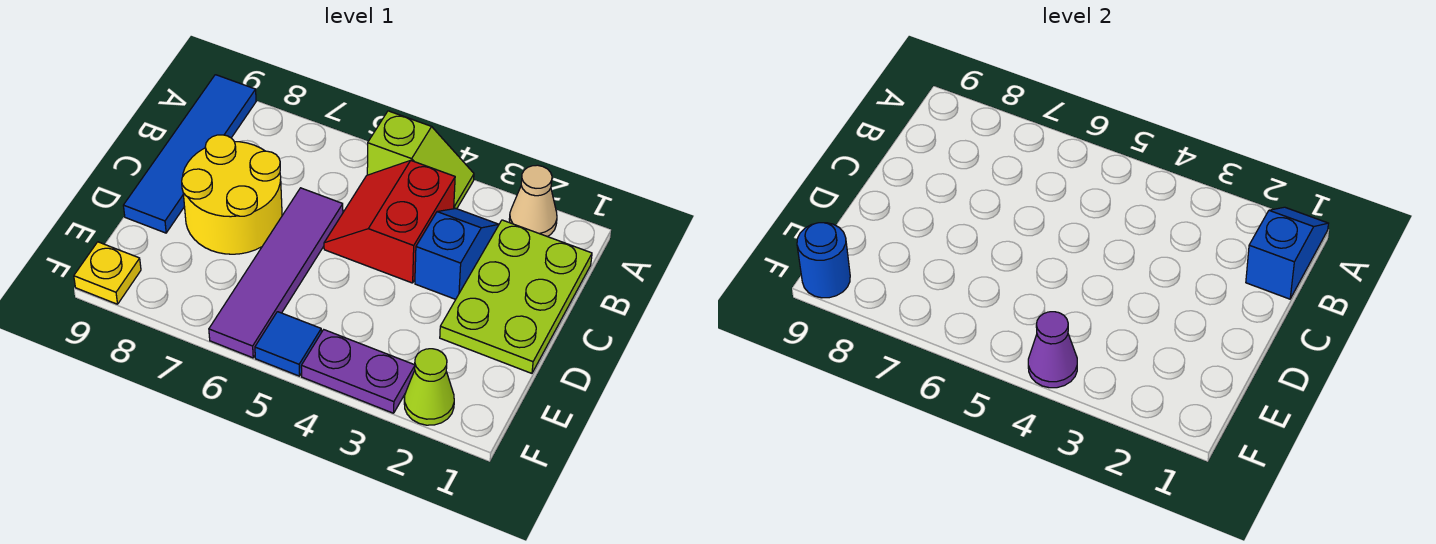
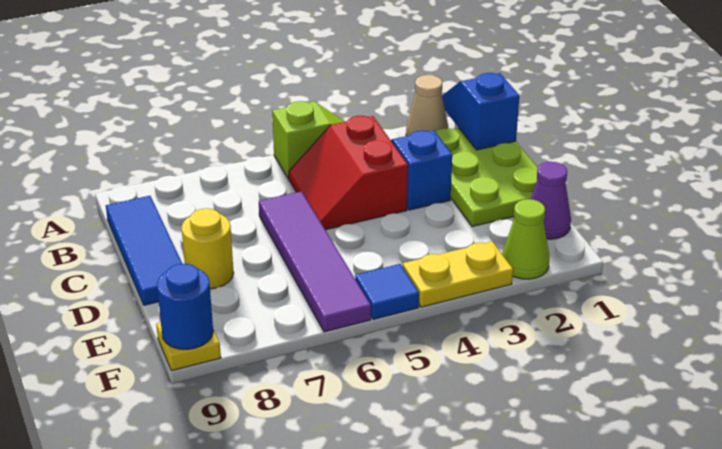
blue tile A9:D9 level 1 -> blue tile B9:D9 level 1
yellow round brick C7:D8 level 1 -> yellow round brick D8 level 1
purple plate F3:F4 level 1 -> yellow plate F3:F4 level 1
purple cone F4 level 2 -> purple cone E1 level 1

